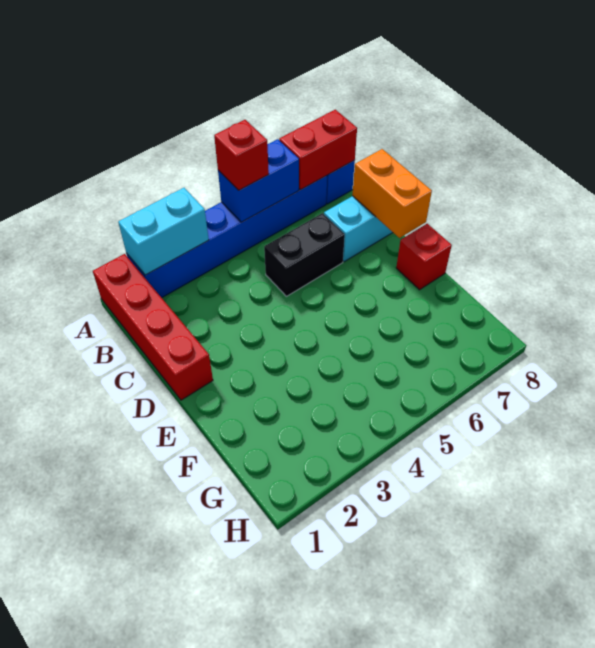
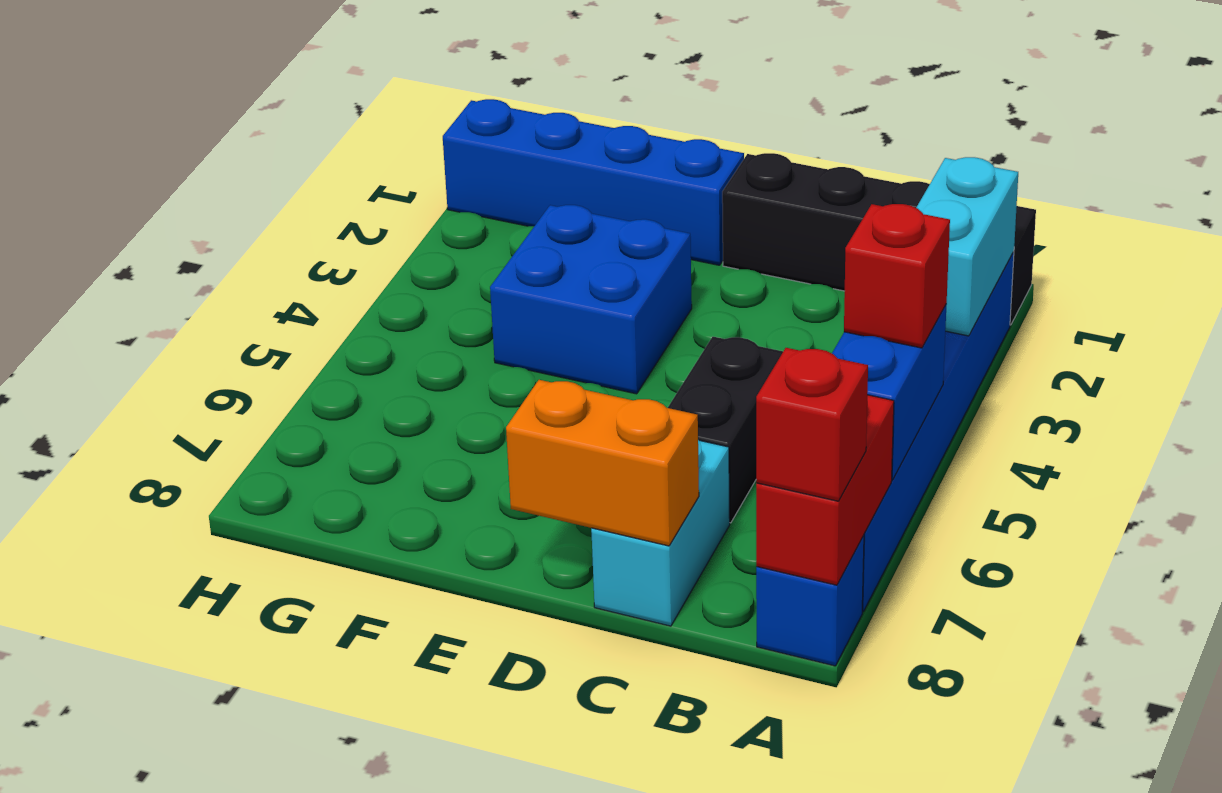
red brick A1:D1 level 1 -> black brick A1:D1 level 1
none -> blue brick E1:H1 level 1
none -> blue brick E3:F4 level 1
red brick E8 level 1 -> red brick A8 level 3

